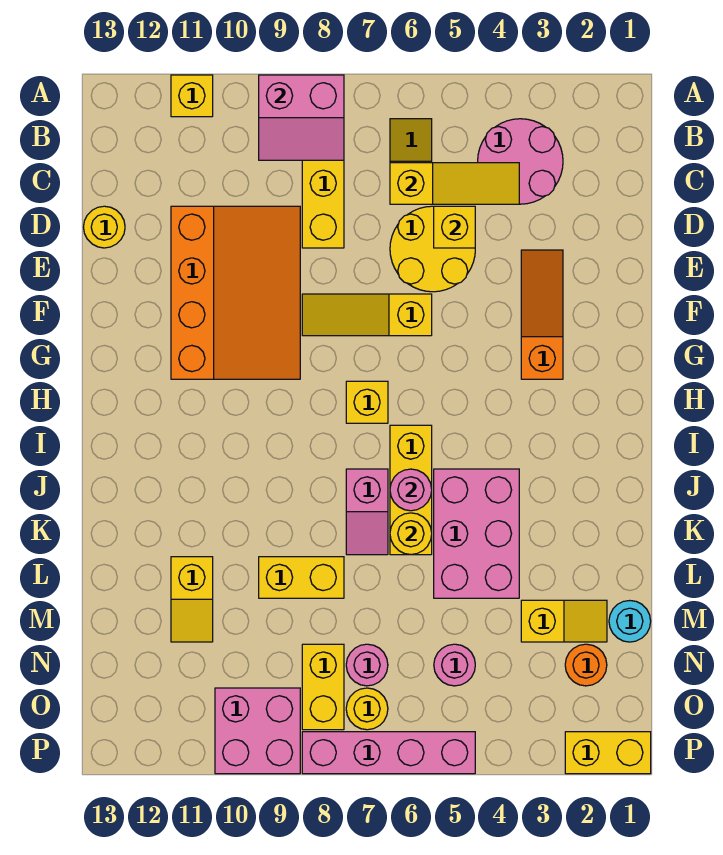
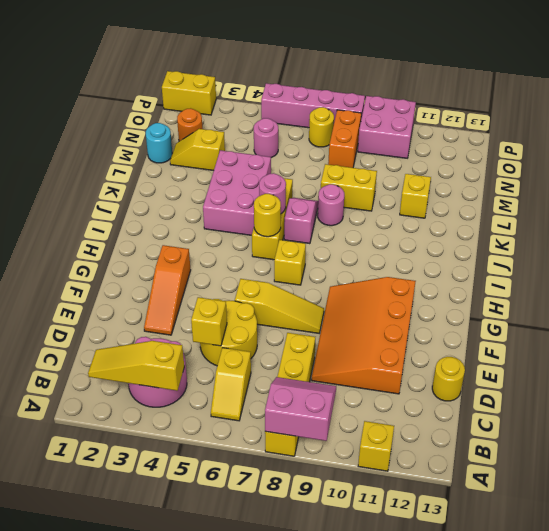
yellow slope C4:C6 level 2 top 6 -> yellow slope B2:B4 level 2 top 4
yellow round brick K6 level 2 -> yellow round brick I6 level 2
pink round brick N7 level 1 -> pink round brick K8 level 1
yellow brick N8:O8 level 1 -> orange brick N8:O8 level 1

